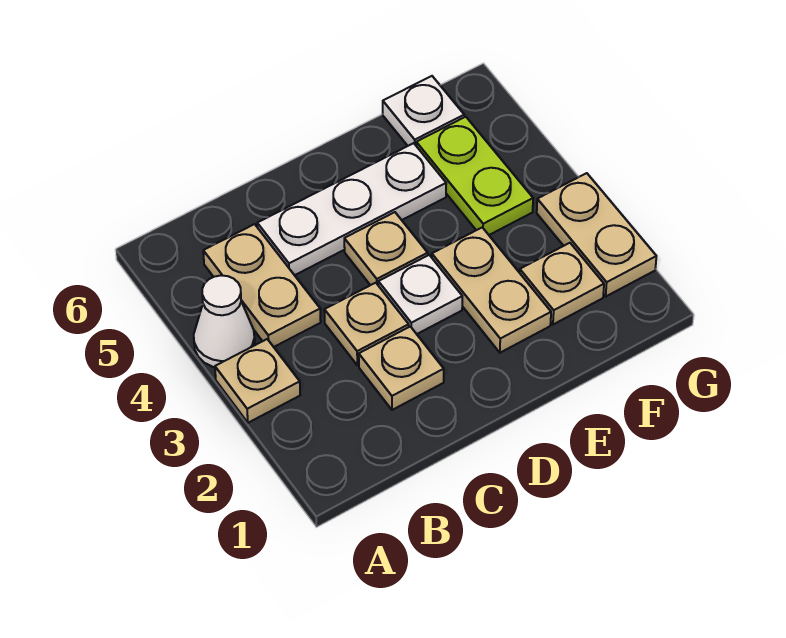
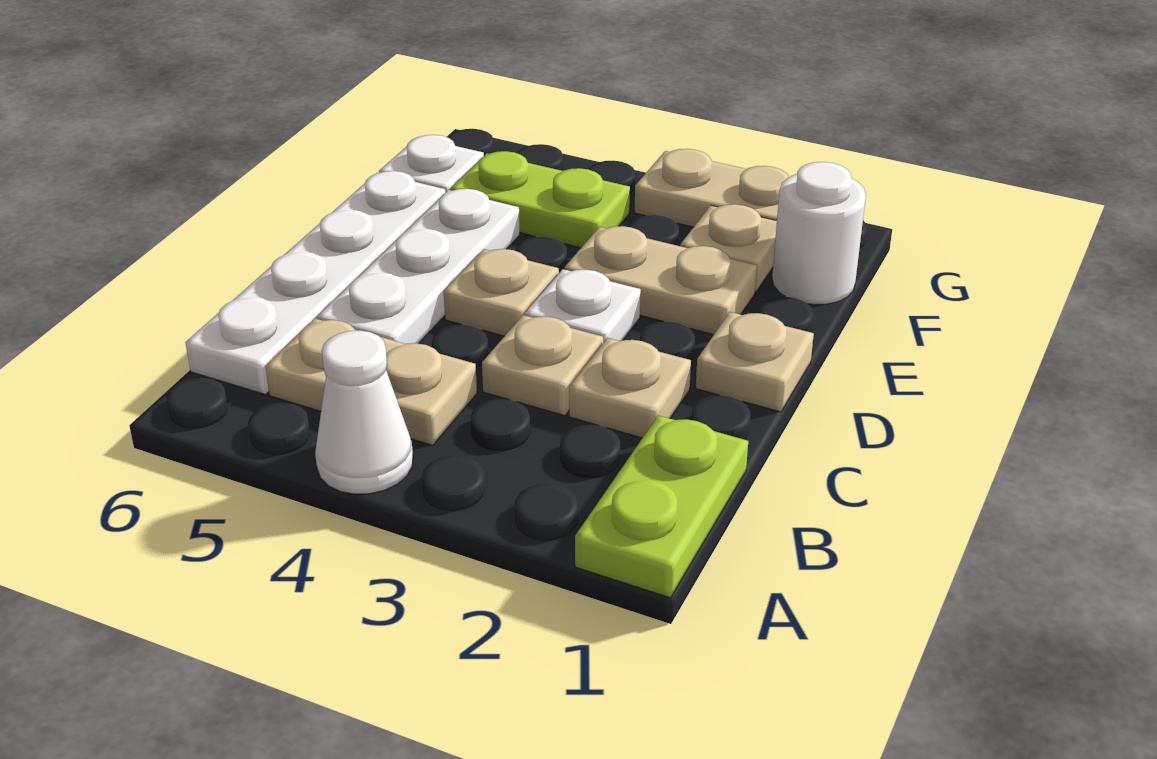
none -> lime plate A1:B1 level 1
tan plate A3 level 1 -> tan plate D1 level 1
none -> white plate B6:E6 level 1
none -> white round brick F1 level 1

